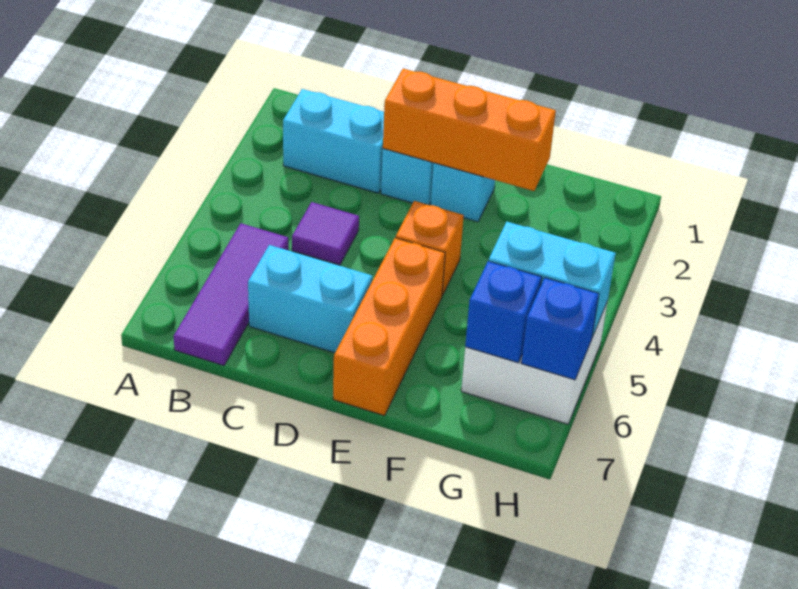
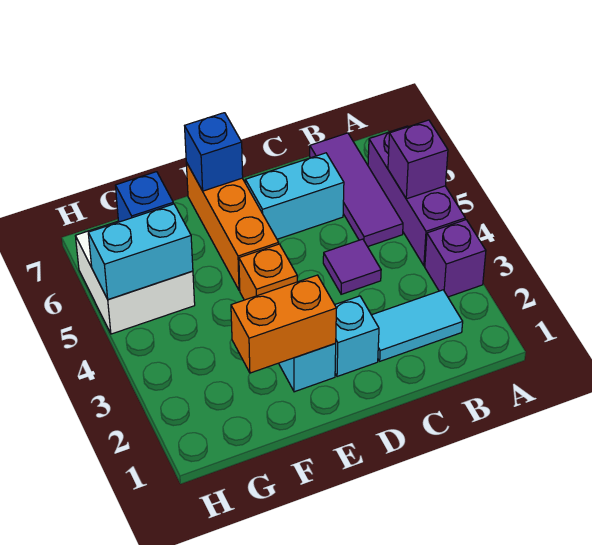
none -> purple brick A3 level 1
none -> purple brick A4:A6 level 1
none -> purple brick A5 level 2
cyan brick B2:C2 level 1 -> cyan tile B2:C2 level 1
orange brick D2:F2 level 2 -> orange brick E2:F2 level 2
blue brick H6 level 2 -> blue brick E7 level 2

